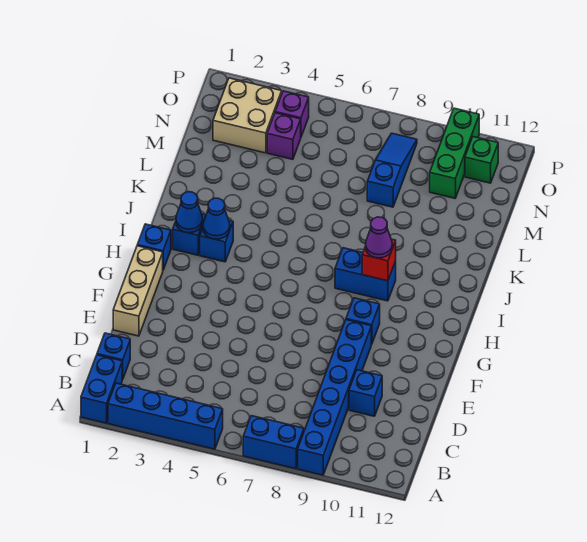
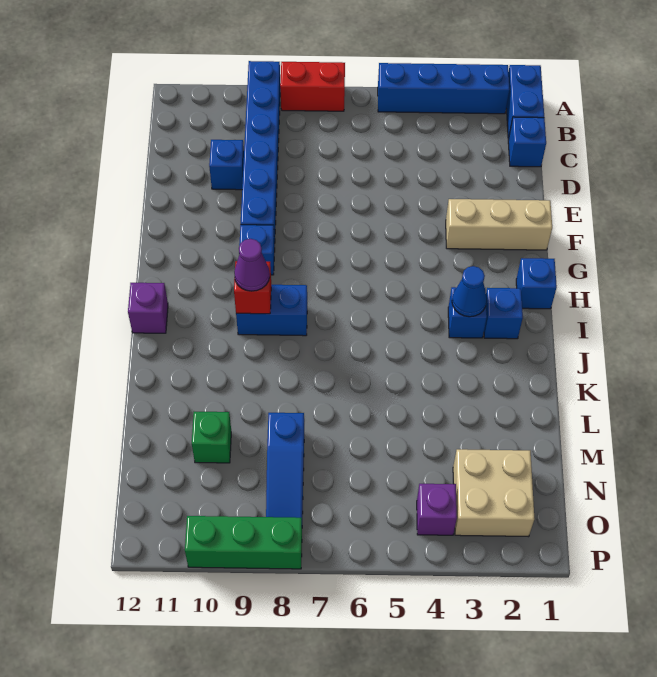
blue brick A7:A8 level 1 -> red brick A7:A8 level 1
tan brick E1:G1 level 1 -> tan brick F1:F3 level 1
blue cone I2 level 2 -> none
purple brick N4 level 1 -> purple brick I12 level 1
green brick N10:P10 level 1 -> green brick P8:P10 level 1
green brick O11 level 1 -> green brick M10 level 1

